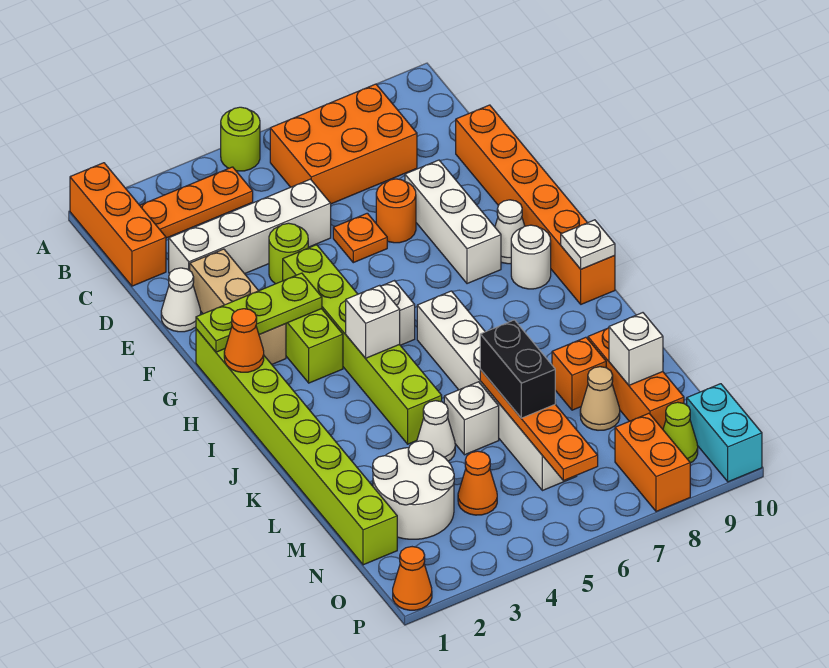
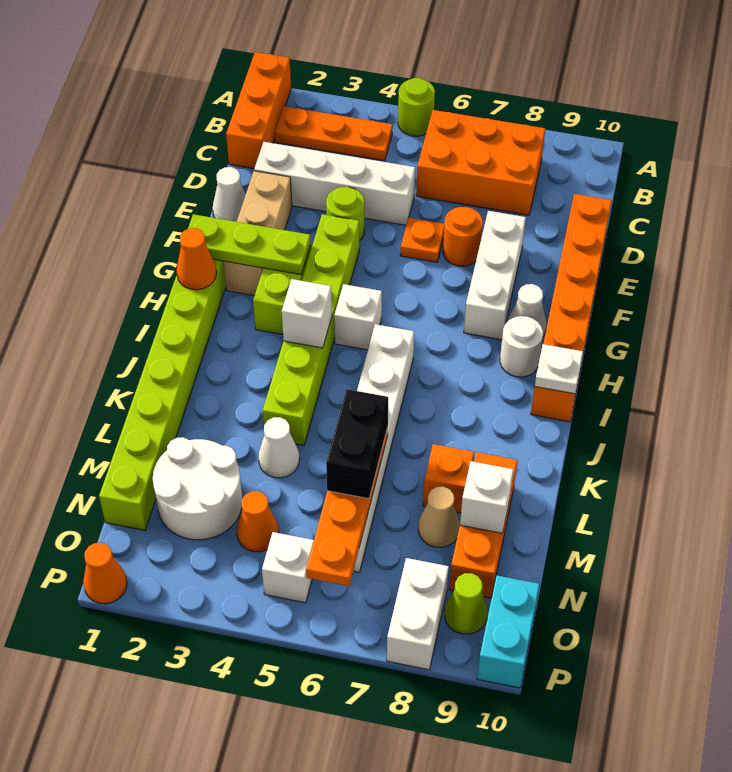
white brick L5 level 1 -> white brick O5 level 1
orange brick O8:P8 level 1 -> white brick O8:P8 level 1

